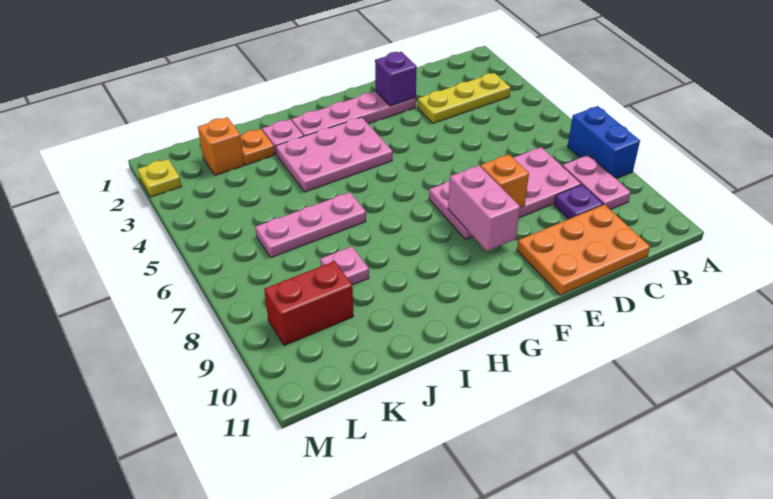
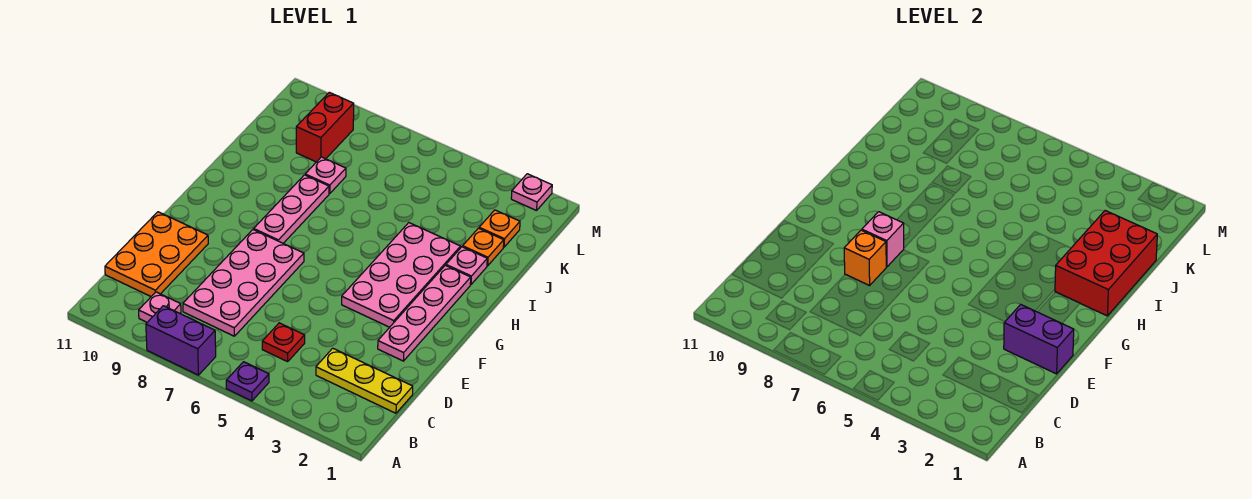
blue brick A7:A8 level 1 -> purple brick A7:A8 level 1
yellow plate B3:D3 level 1 -> yellow plate C1:C3 level 1
pink plate B8:B9 level 1 -> pink plate B9 level 1
none -> red plate C5 level 1
purple plate C9 level 1 -> purple plate A5 level 1
purple brick E2 level 2 -> purple brick E1:E2 level 2
pink brick F8:F9 level 2 -> pink brick F8 level 2
pink plate G3:I4 level 1 -> pink plate F3:I4 level 1
none -> red brick H1:J2 level 2
pink plate I6:K6 level 1 -> pink plate G8:I8 level 1
orange brick K2 level 1 -> orange plate K2 level 1
yellow plate M2 level 1 -> pink plate M2 level 1

